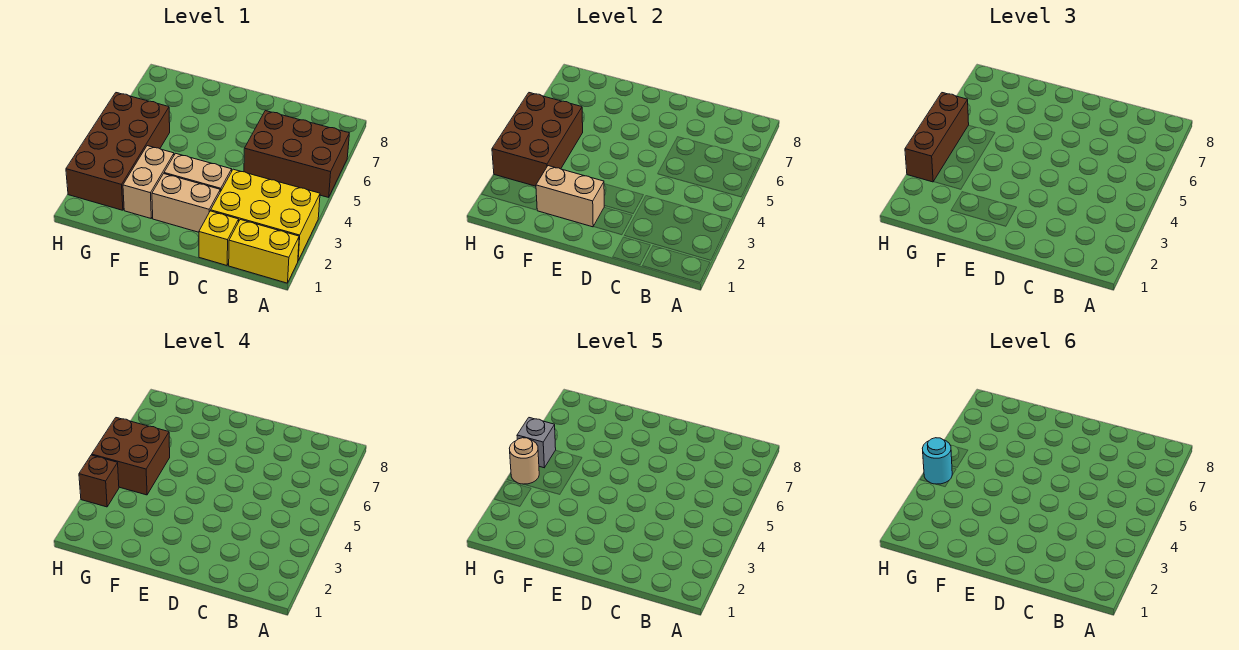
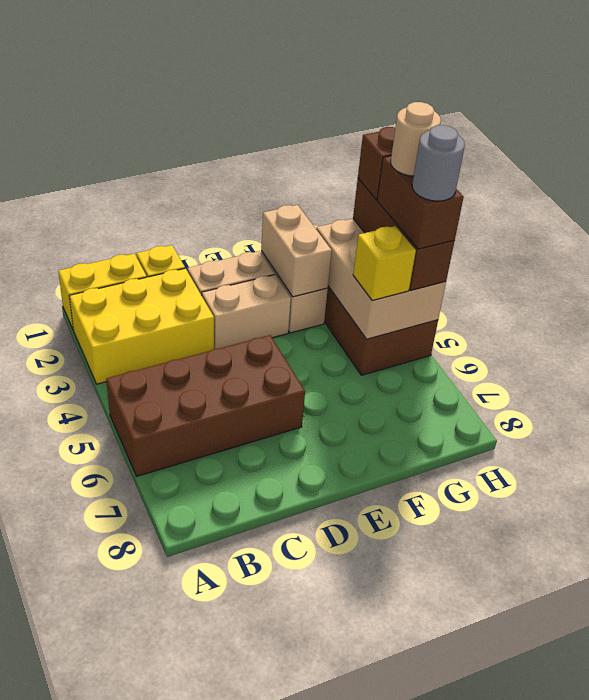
brown brick A5:C6 level 1 -> brown brick A5:D6 level 1
tan brick E2:F2 level 2 -> tan brick F2:F3 level 2
brown brick G3:H5 level 2 -> tan brick G3:H5 level 2
brown brick G4:H5 level 4 -> brown brick H4:H5 level 4
none -> yellow brick G5 level 3
cyan round brick H4 level 6 -> none
grey brick H5 level 5 -> grey round brick H5 level 5

